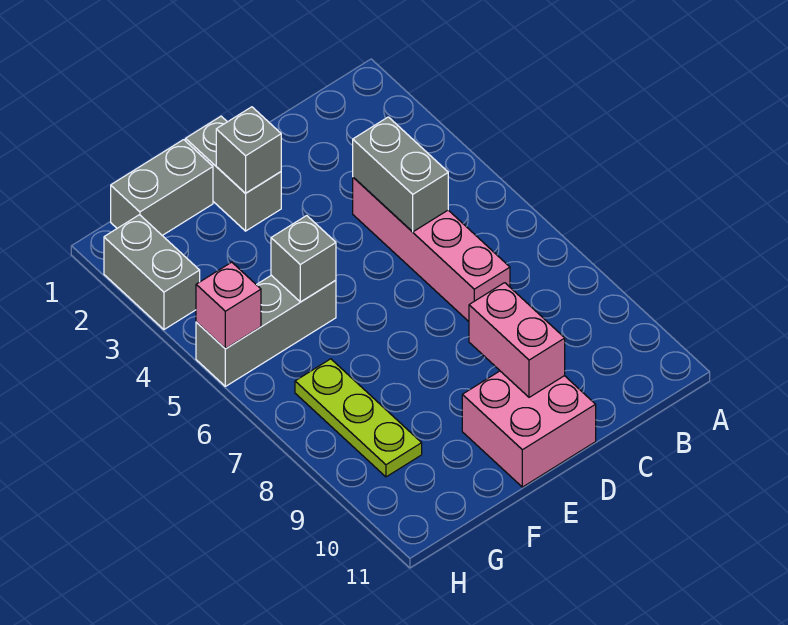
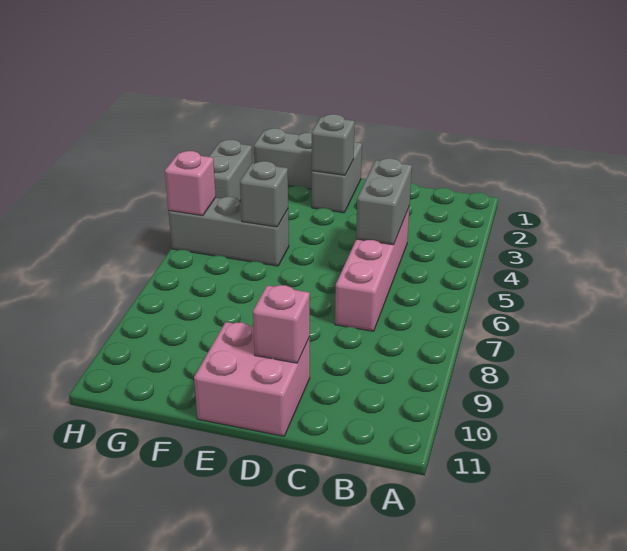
pink brick D9:D10 level 2 -> pink brick D10 level 2
lime plate G7:G9 level 1 -> none

